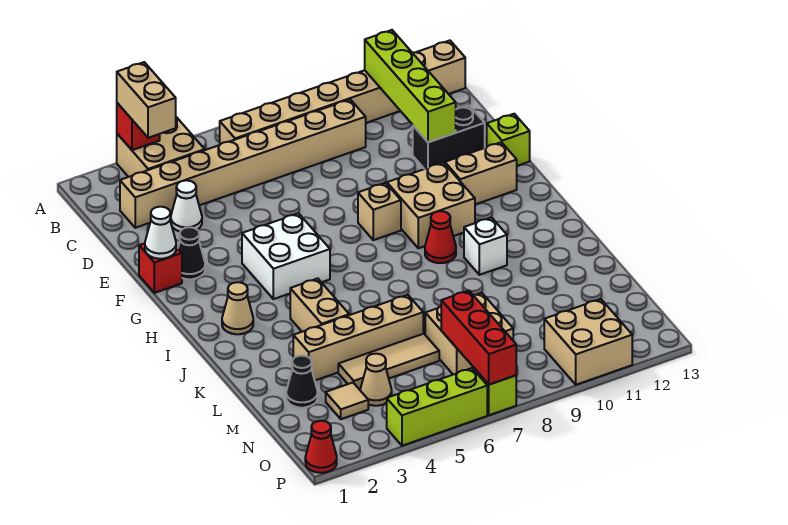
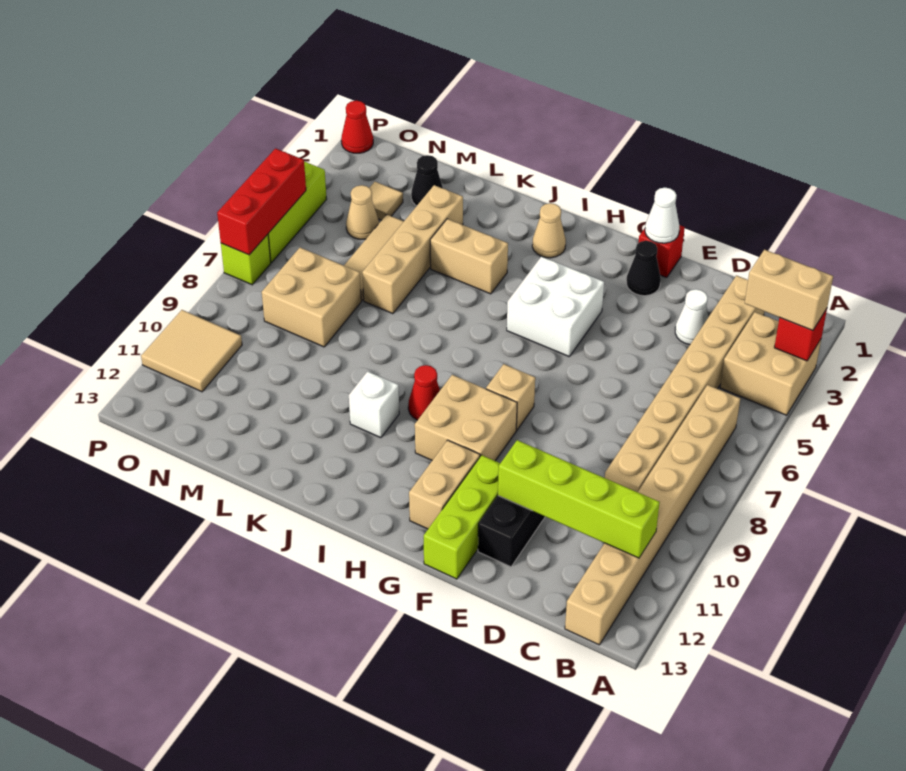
lime brick F13 level 1 -> lime brick F11:F13 level 1
red brick N7:P7 level 2 -> red brick P5:P7 level 2
tan brick O10:P11 level 1 -> tan tile O10:P11 level 1

